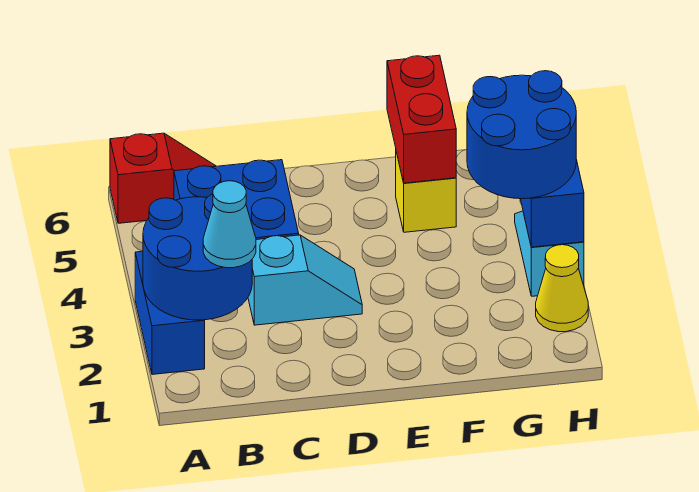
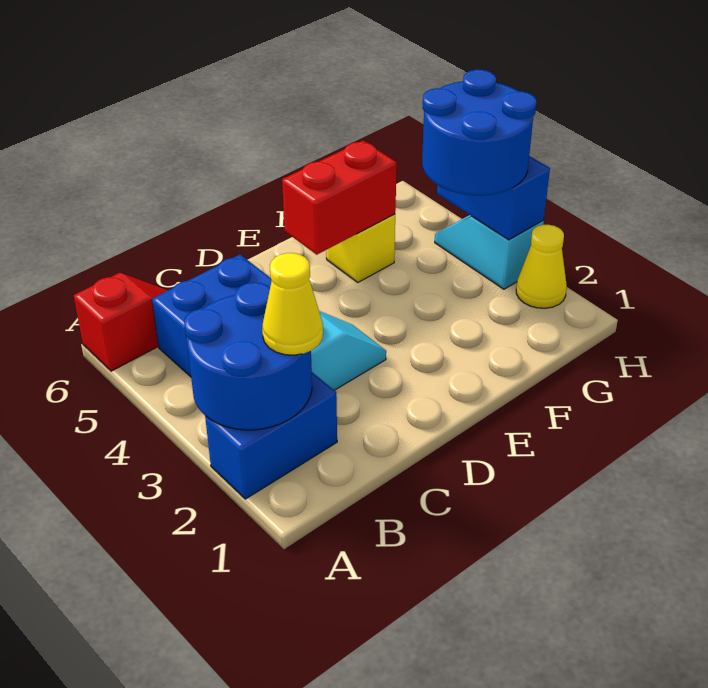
blue brick A2:A3 level 1 -> blue brick A2:B2 level 1
cyan cone B2 level 3 -> yellow cone B2 level 3
red brick F5:F6 level 2 -> red brick E5:F5 level 2

